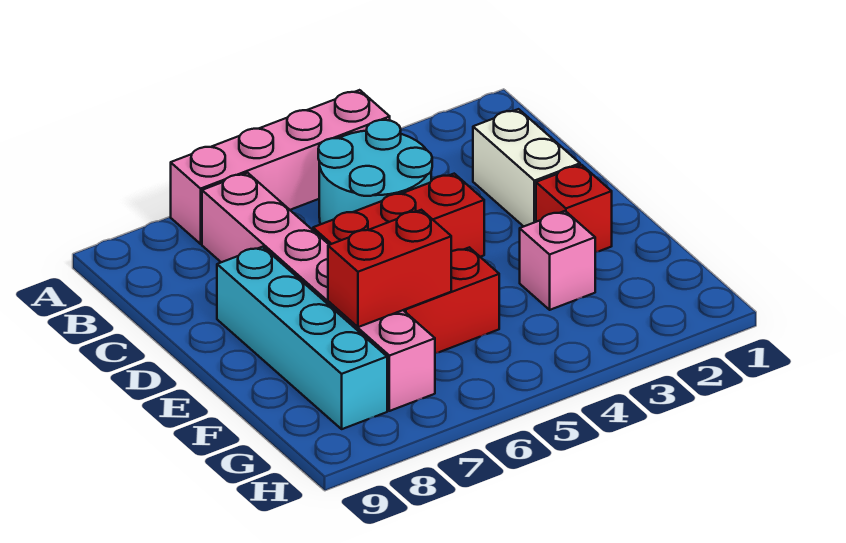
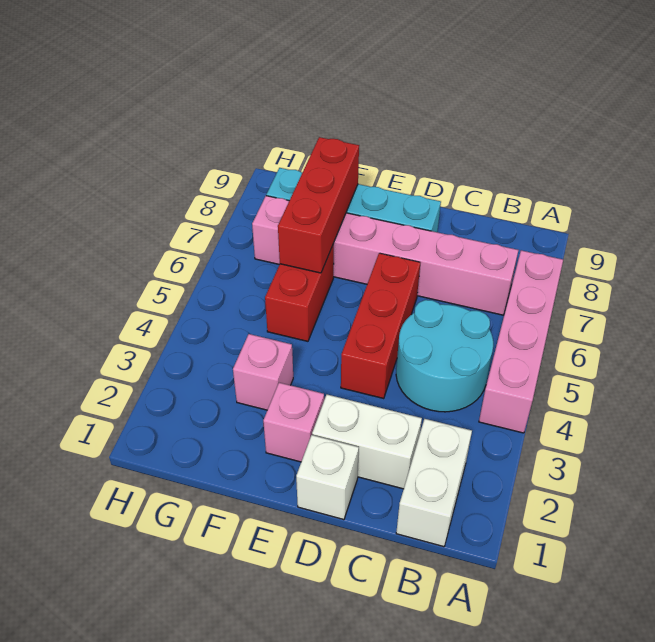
none -> white brick B1:B2 level 1
none -> white brick D1 level 1
red brick E2 level 1 -> pink brick E2 level 1
red brick F6:F7 level 2 -> red brick F6:F8 level 2

